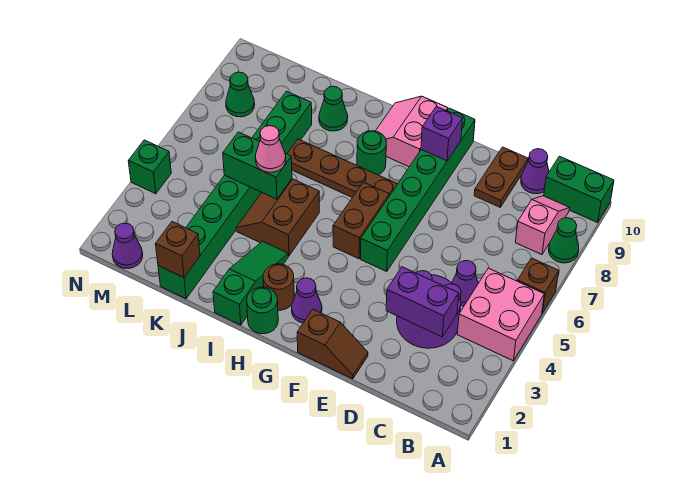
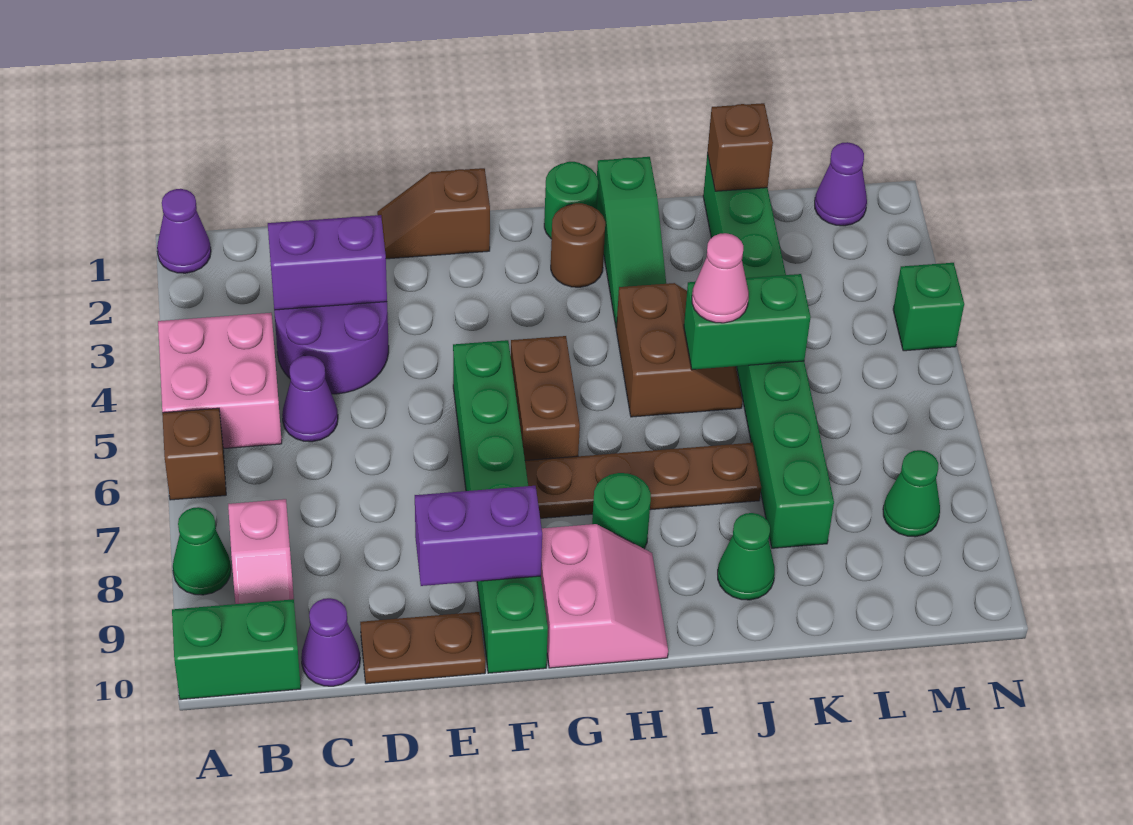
brown plate D9:D10 level 1 -> brown plate D10:E10 level 1
purple brick F9 level 2 -> purple brick E9:F9 level 2
purple cone G2 level 1 -> purple cone A1 level 1

